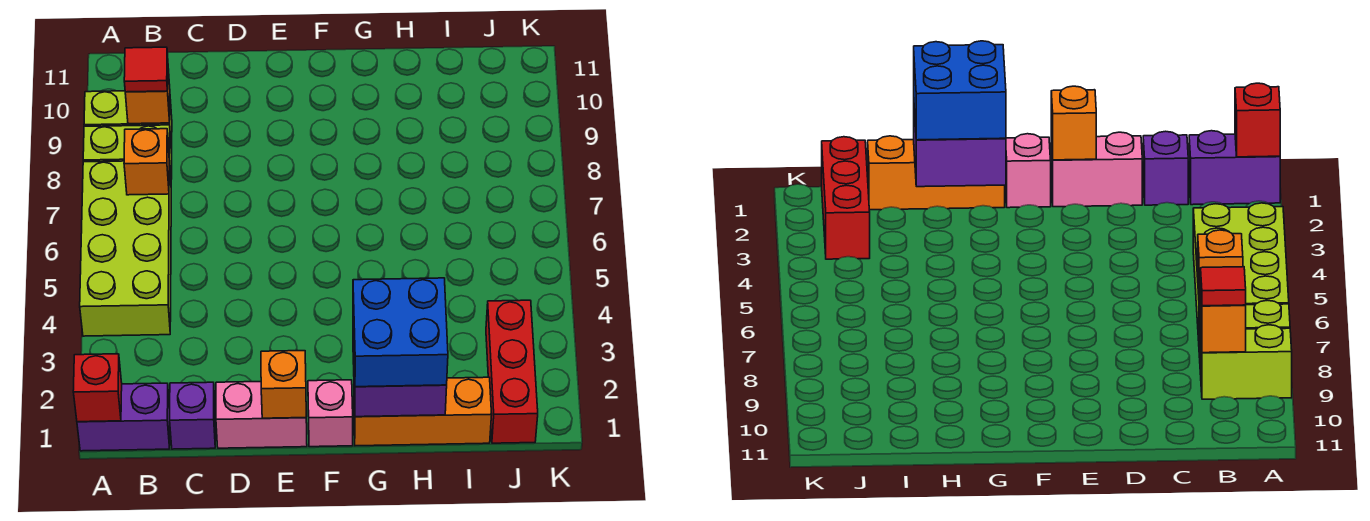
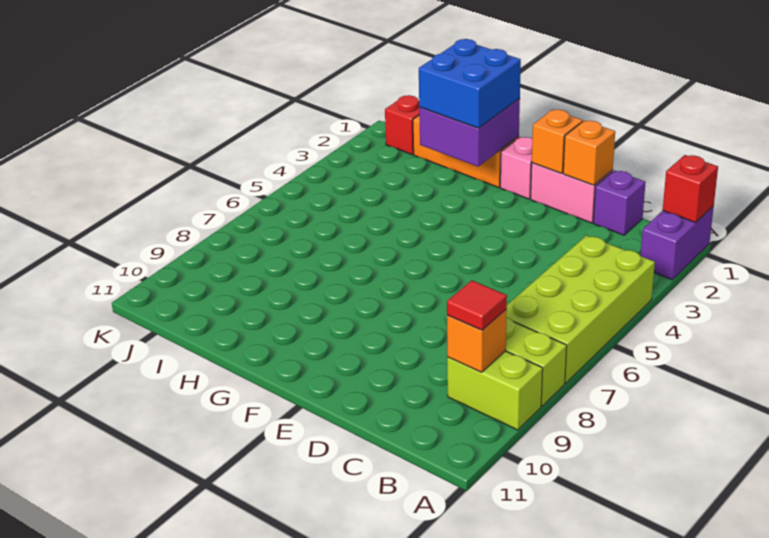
purple brick A1:B1 level 1 -> purple brick A1:A2 level 1
orange brick B7 level 2 -> orange brick D1 level 2
red brick J1:J3 level 1 -> red brick J1 level 1

